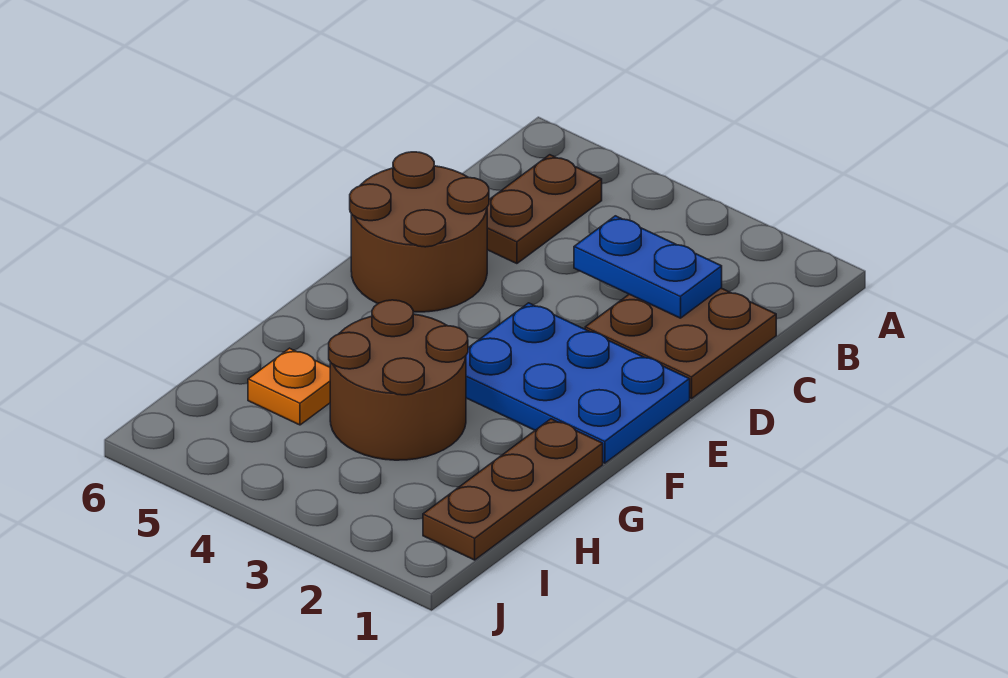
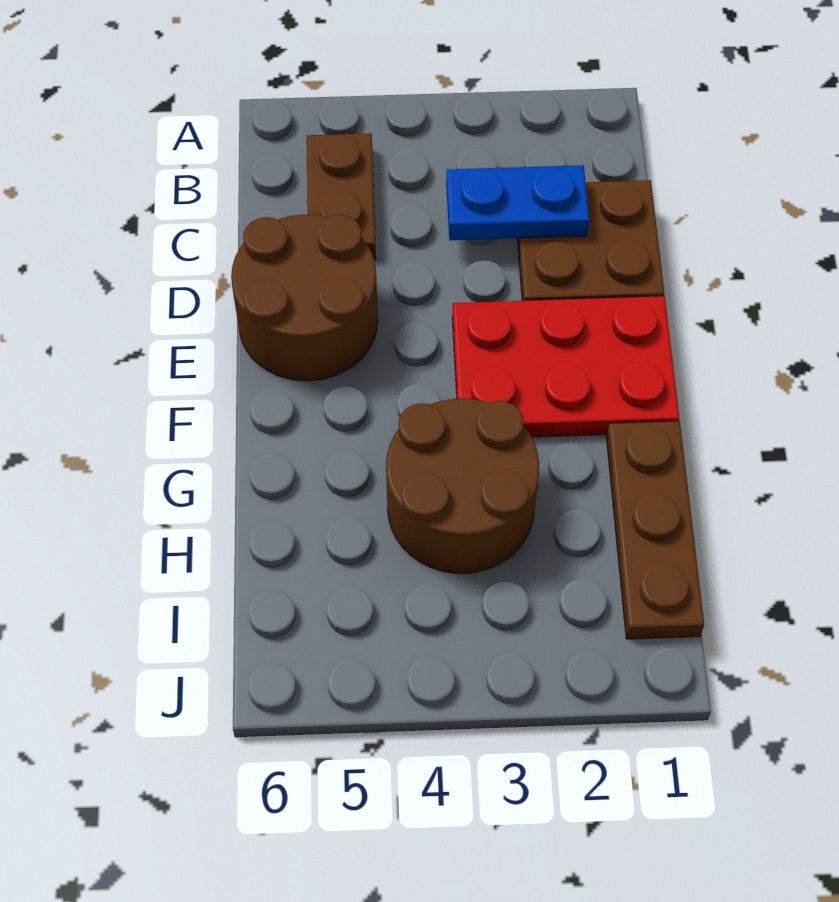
blue plate E1:F3 level 1 -> red plate E1:F3 level 1
orange plate H5 level 1 -> none

